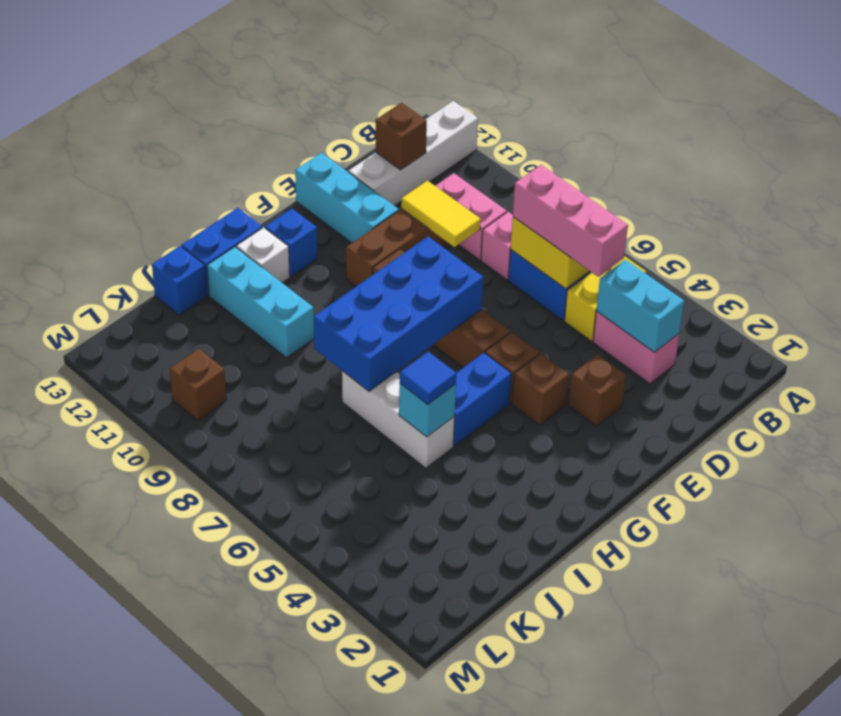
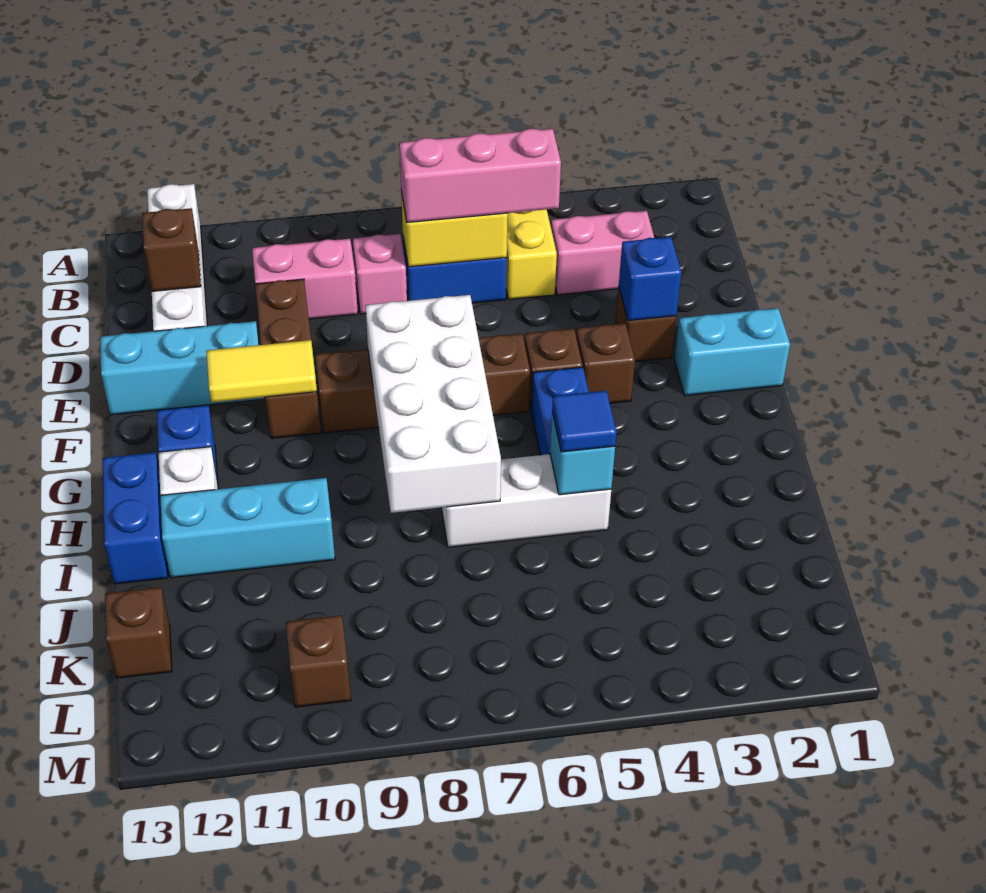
cyan brick C3:C4 level 2 -> cyan brick F1:F2 level 1
yellow tile D9:D10 level 2 -> yellow tile F10:F11 level 2
blue brick F7:I8 level 2 -> white brick F7:I8 level 2
blue brick J13 level 1 -> blue brick E3 level 2
none -> brown brick K13 level 1

